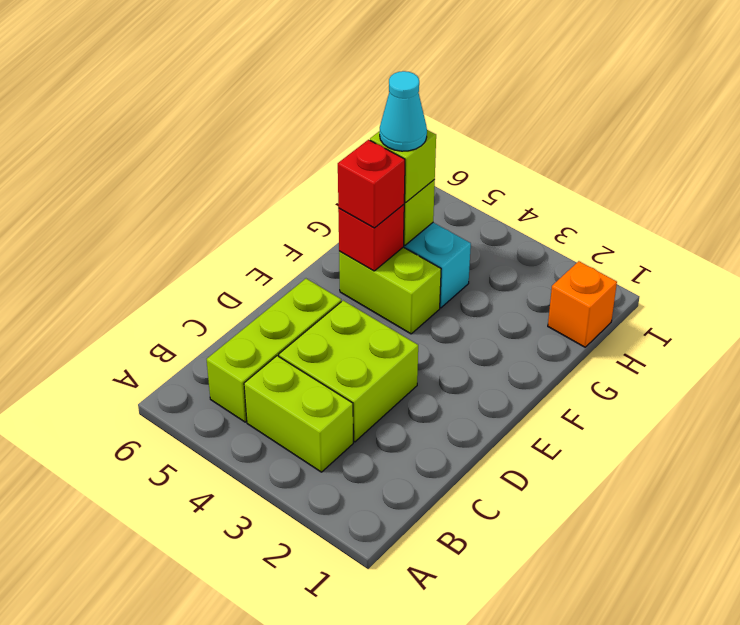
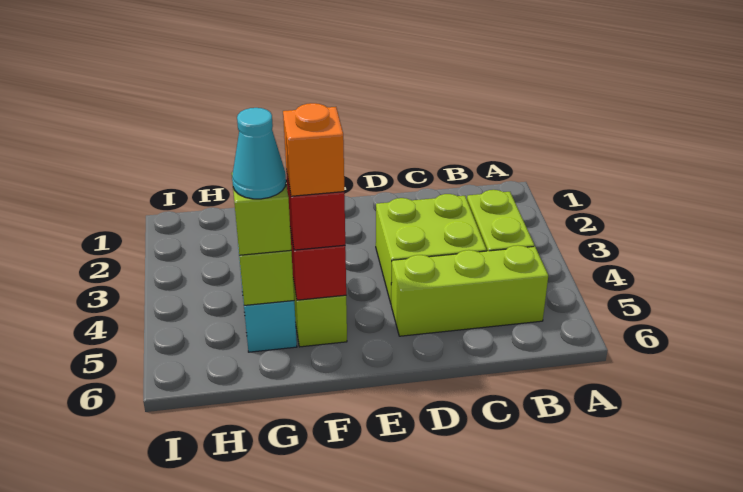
orange brick H1 level 1 -> orange brick F5 level 4

